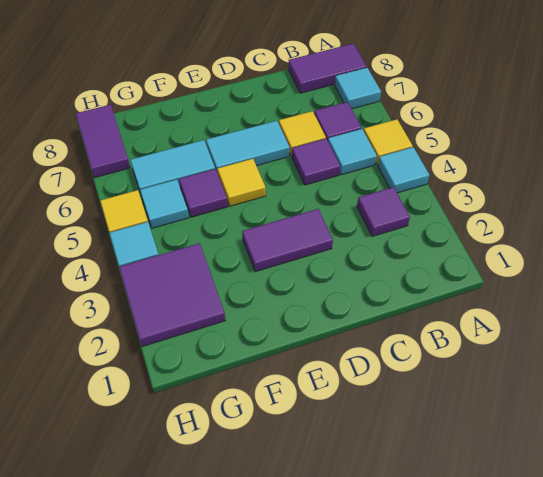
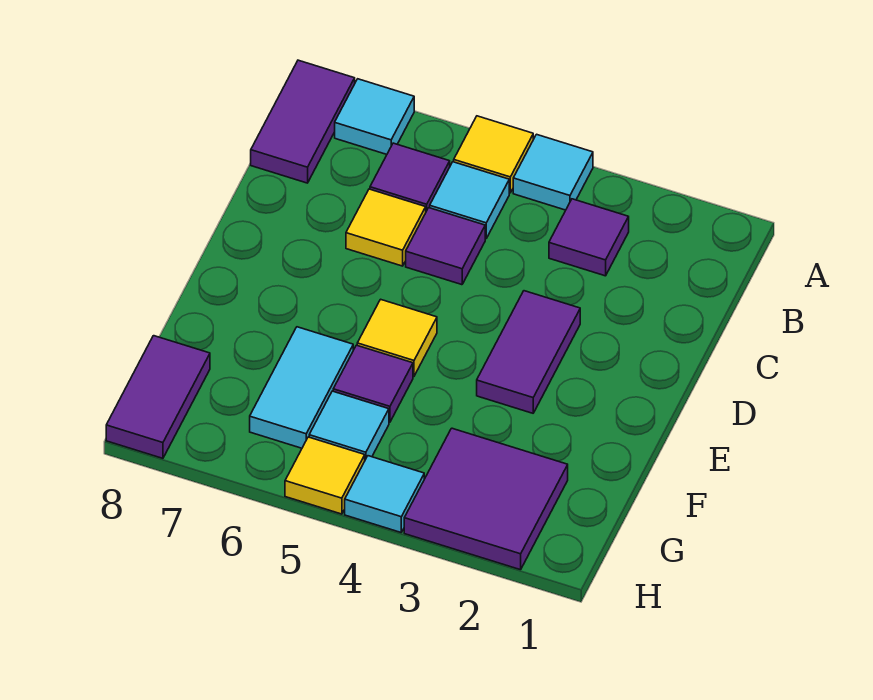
cyan tile D6:E6 level 1 -> none
purple tile H7:H8 level 1 -> purple tile G8:H8 level 1

